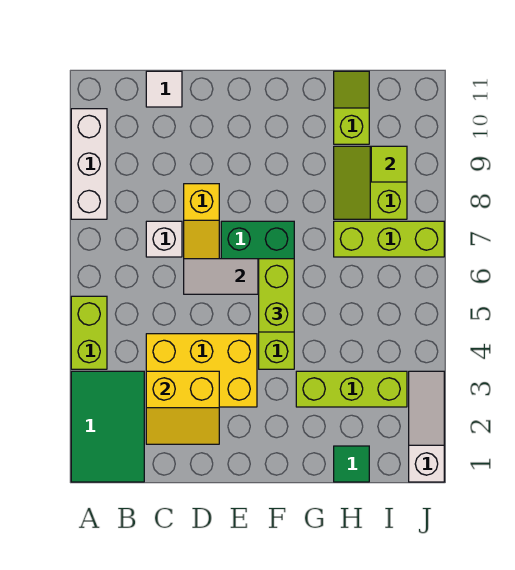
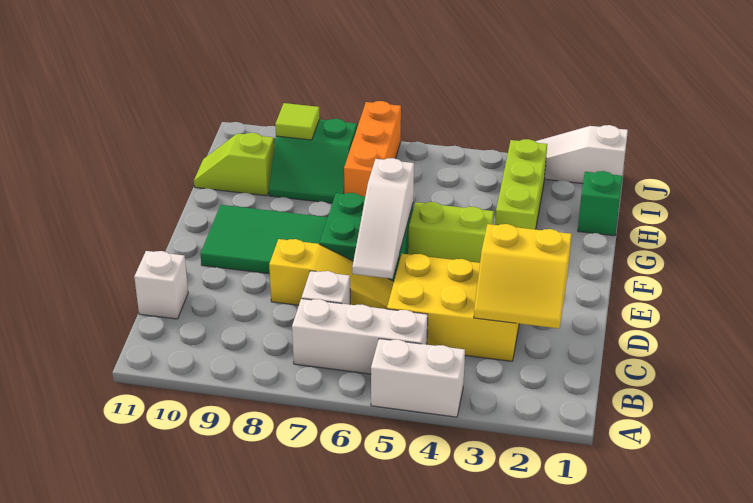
green tile A1:B3 level 1 -> green tile E8:F10 level 1
lime brick A4:A5 level 1 -> white brick A4:A5 level 1
white brick A8:A10 level 1 -> white brick B5:B7 level 1
yellow slope C2:D3 level 2 top 3 -> yellow slope C2:D3 level 2 top D
yellow brick C3:E4 level 1 -> yellow brick C3:D5 level 1
white tile C11 level 1 -> white brick C11 level 1
lime brick F5:F6 level 3 -> none
green tile H1 level 1 -> green brick H1 level 1
lime brick H7:J7 level 1 -> orange brick H7:J7 level 1
lime slope H8:I9 level 1 top I -> green slope H8:I9 level 1 top I

